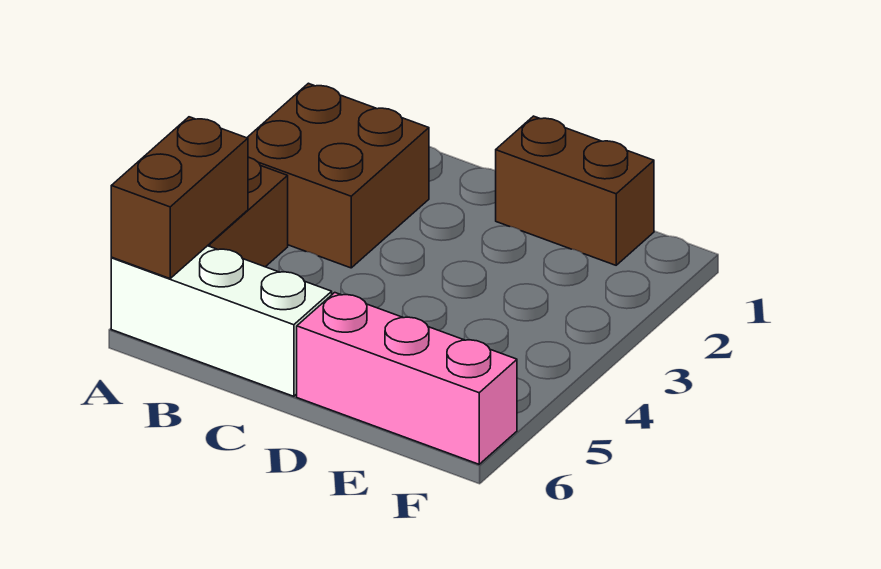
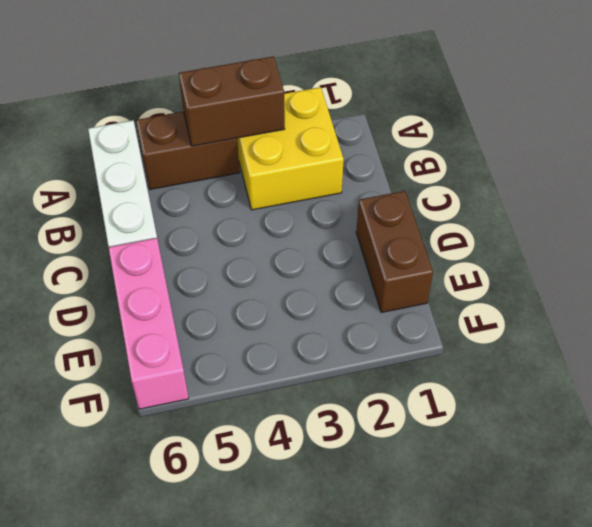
brown brick A2:B3 level 1 -> yellow brick A2:B3 level 1
brown brick A5:A6 level 2 -> brown brick A3:A4 level 2

